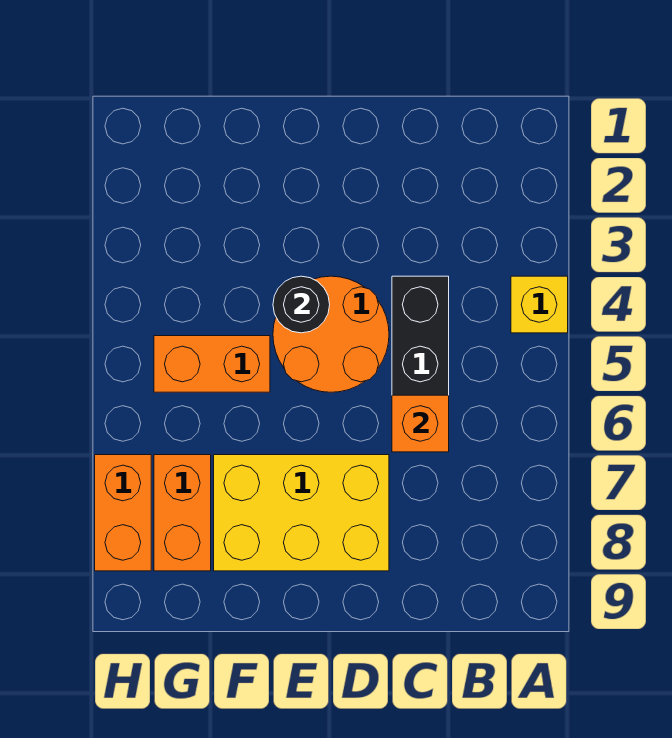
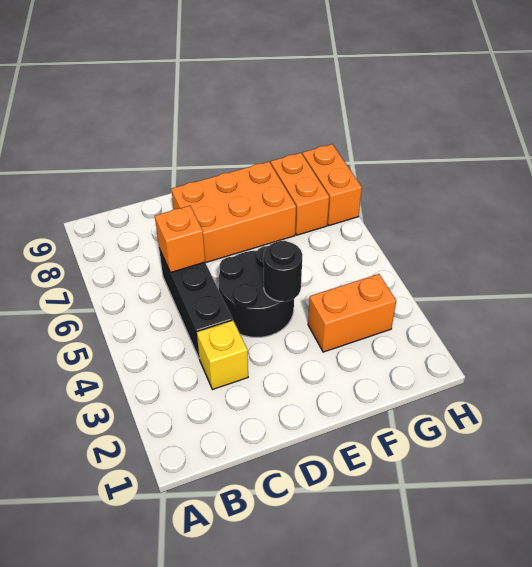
yellow brick A4 level 1 -> yellow brick C3 level 1
orange round brick D4:E5 level 1 -> black round brick D4:E5 level 1
yellow brick D7:F8 level 1 -> orange brick D7:F8 level 1
orange brick F5:G5 level 1 -> orange brick F3:G3 level 1

